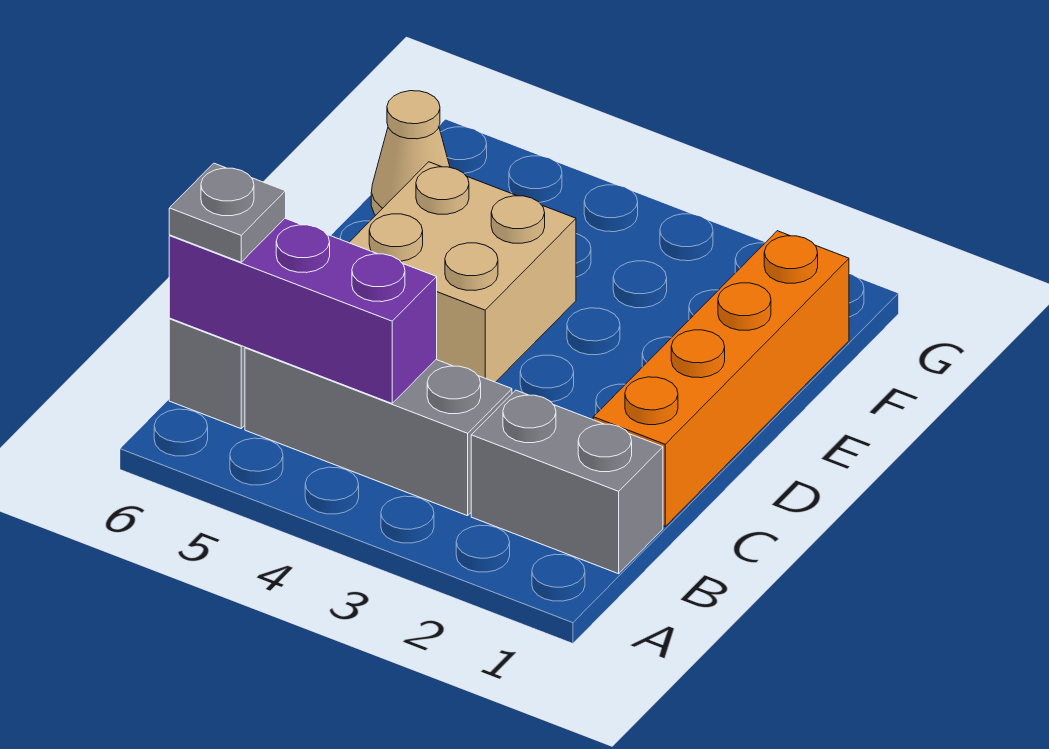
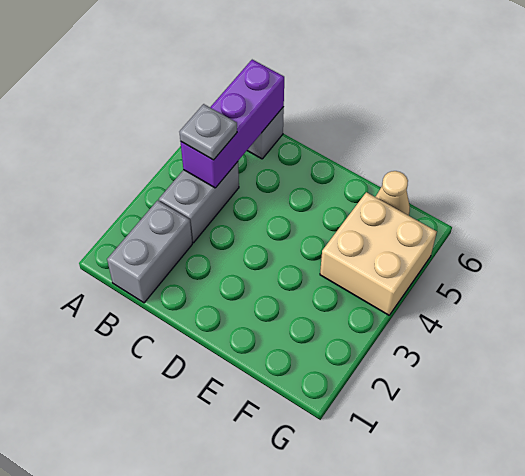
grey brick B3:B5 level 1 -> grey brick B3:B4 level 1
grey plate B6 level 3 -> grey plate B4 level 3
orange brick C1:F1 level 1 -> none
tan brick D4:E5 level 1 -> tan brick F4:G5 level 1

